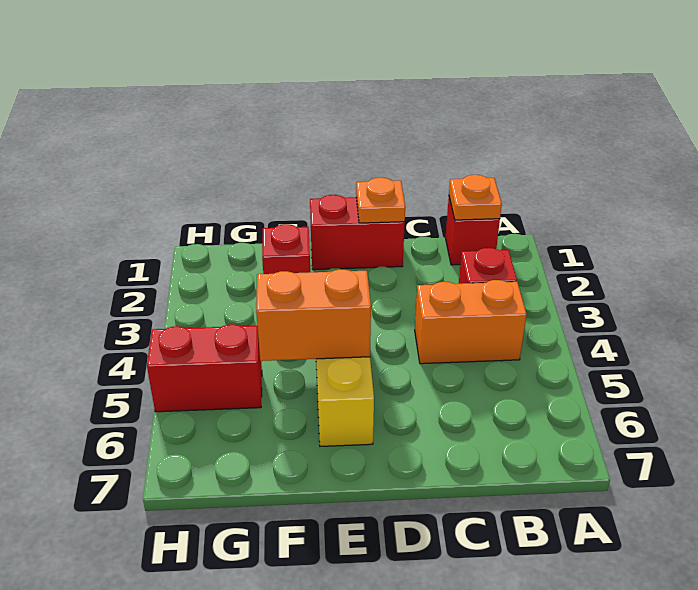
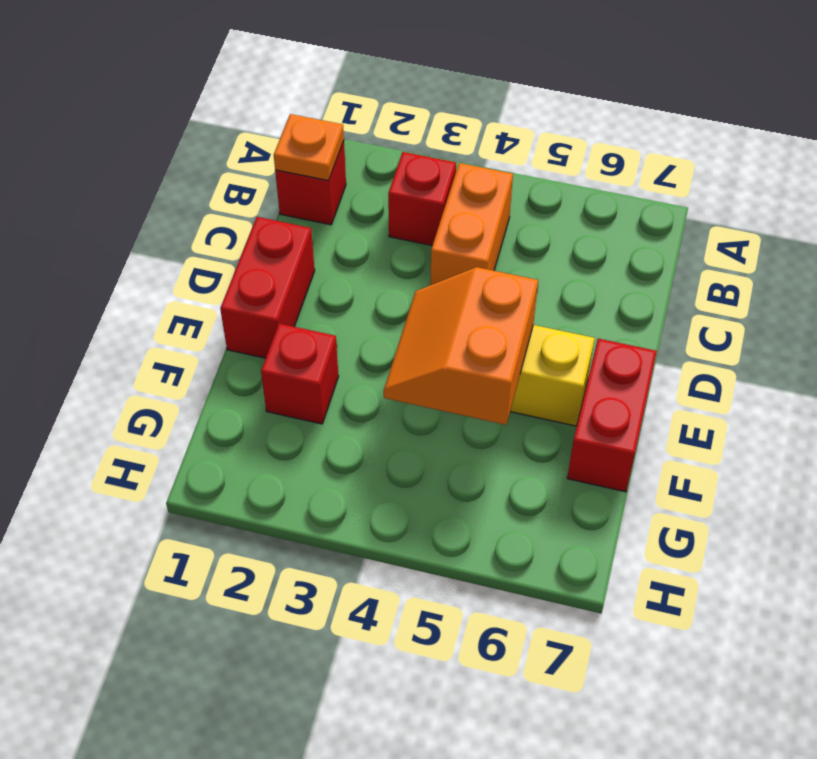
orange plate D1 level 2 -> none
red brick G5:H5 level 1 -> red brick E7:F7 level 1

